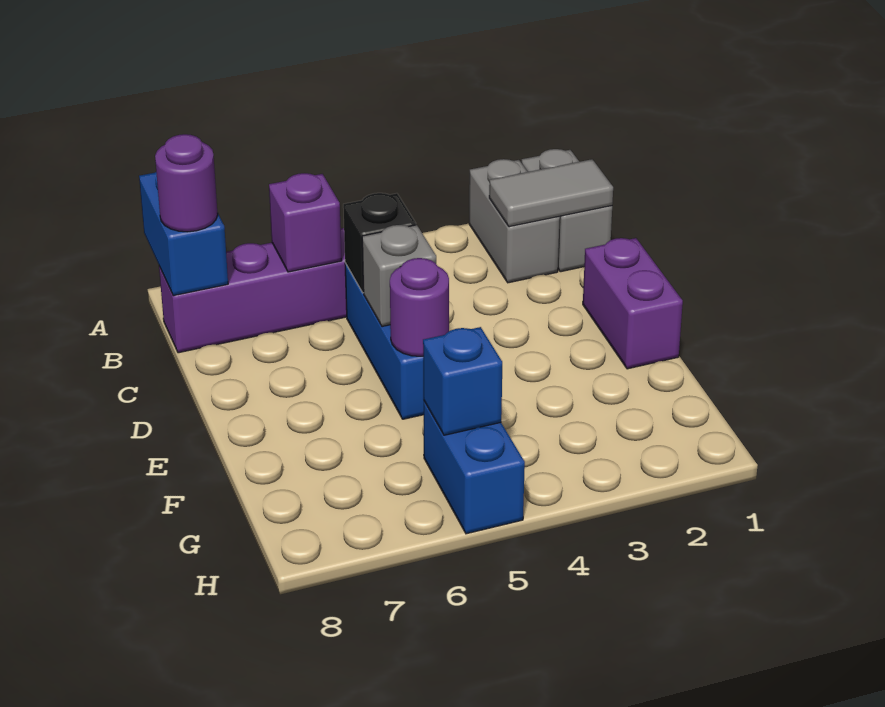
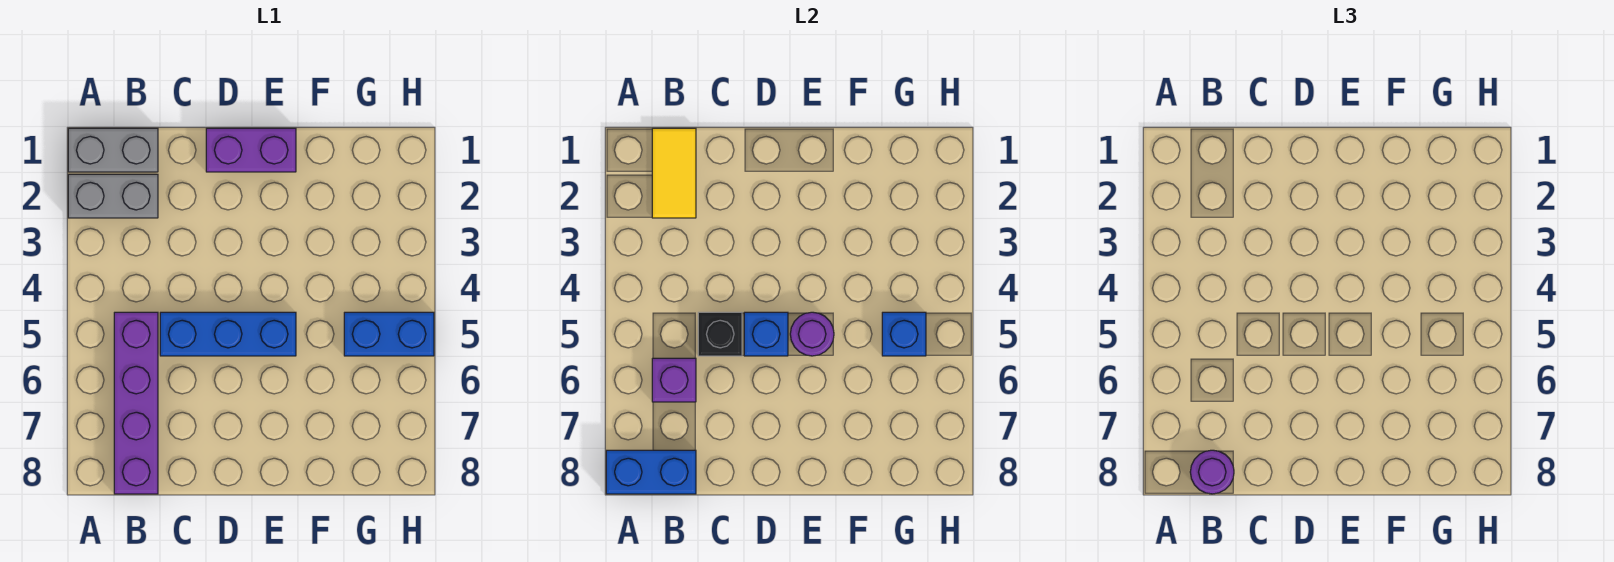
grey tile B1:B2 level 2 -> yellow tile B1:B2 level 2
grey brick D5 level 2 -> blue brick D5 level 2

